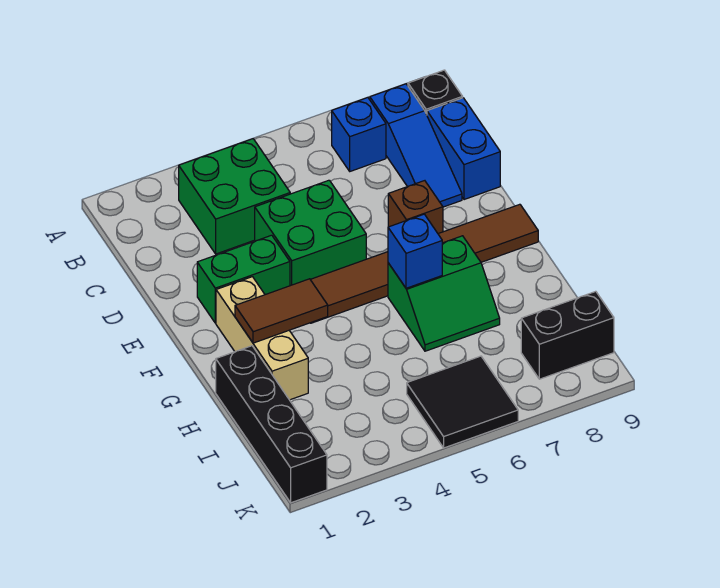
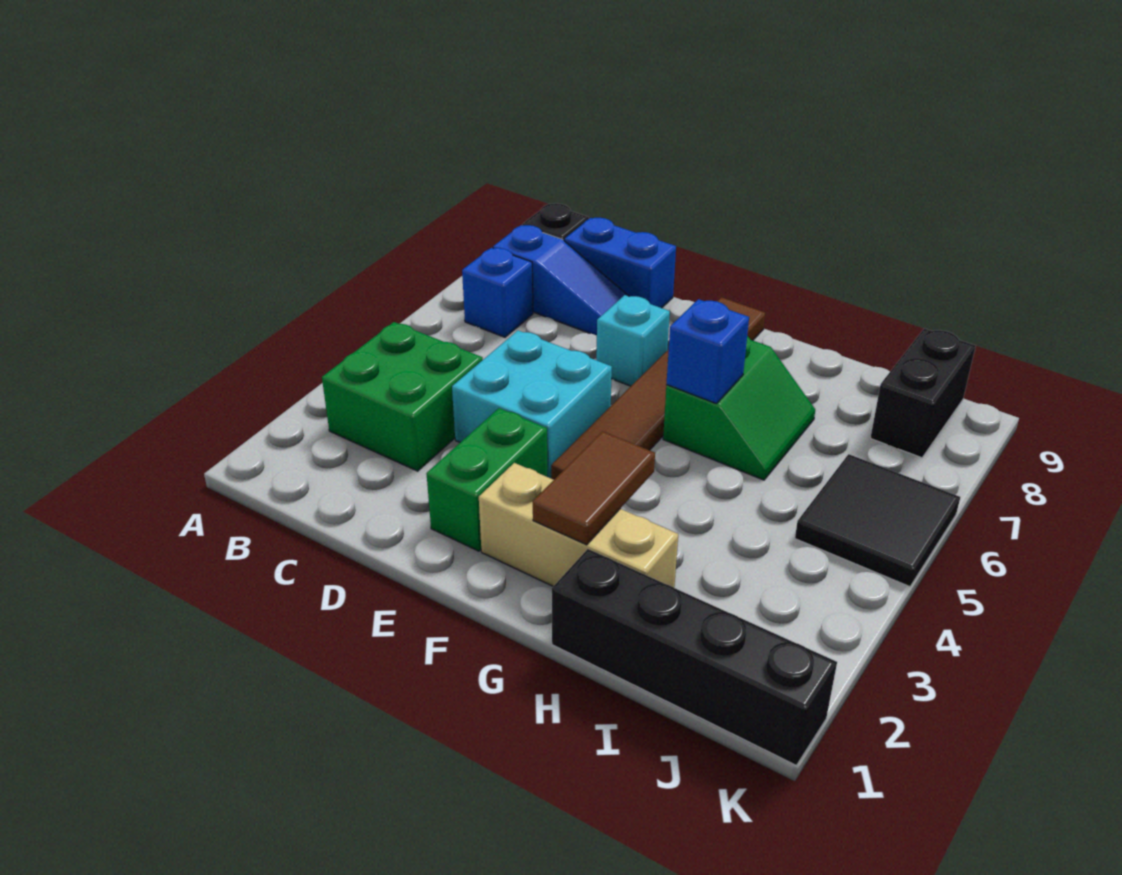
green brick D4:E5 level 1 -> cyan brick D4:E5 level 1
brown brick E7 level 1 -> cyan brick E7 level 1

